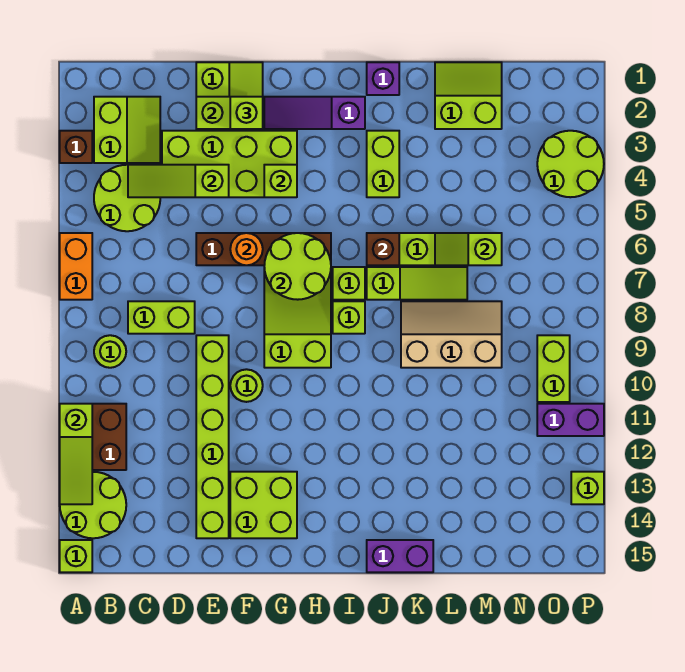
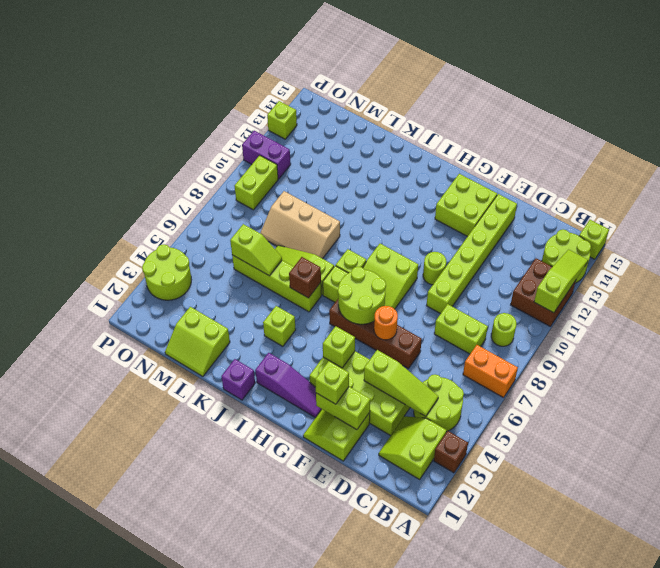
orange brick A6:A7 level 1 -> orange brick A7:B7 level 1
lime brick J3:J4 level 1 -> lime brick J4 level 1
purple brick J15:K15 level 1 -> none

